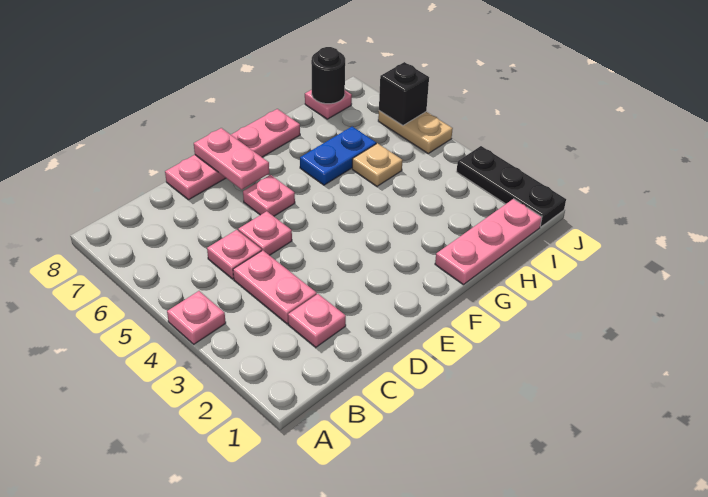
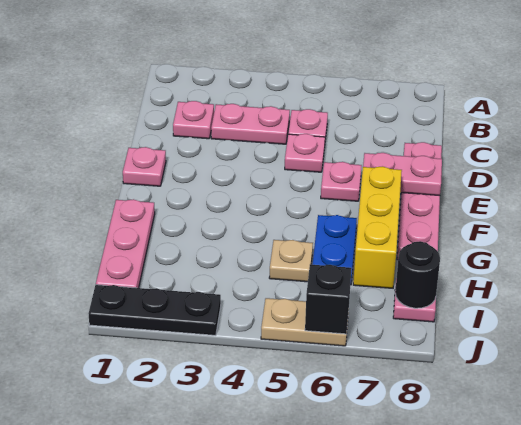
pink plate A4 level 1 -> pink plate E1 level 1
none -> yellow brick F7:H7 level 1

